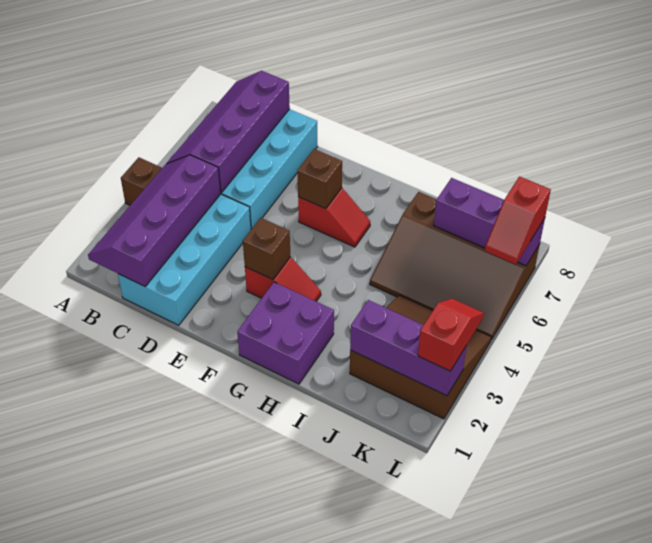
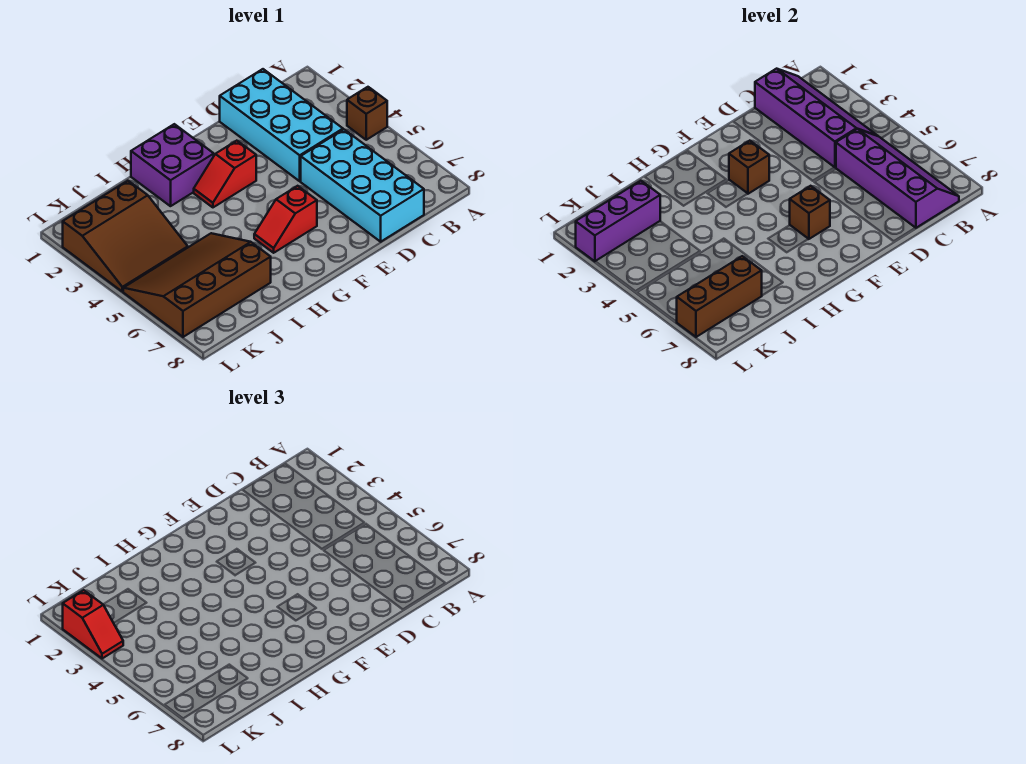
purple brick J7:L7 level 2 -> brown brick J7:L7 level 2
red slope L6:L7 level 3 top 7 -> none

